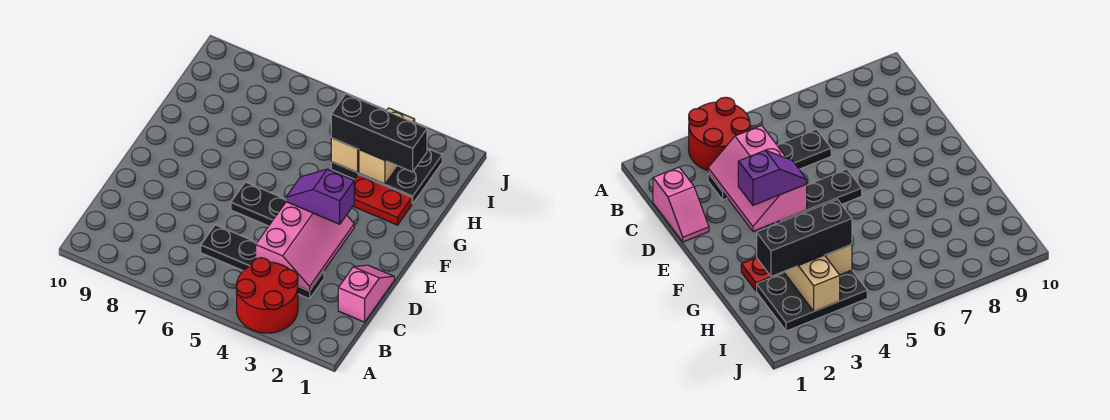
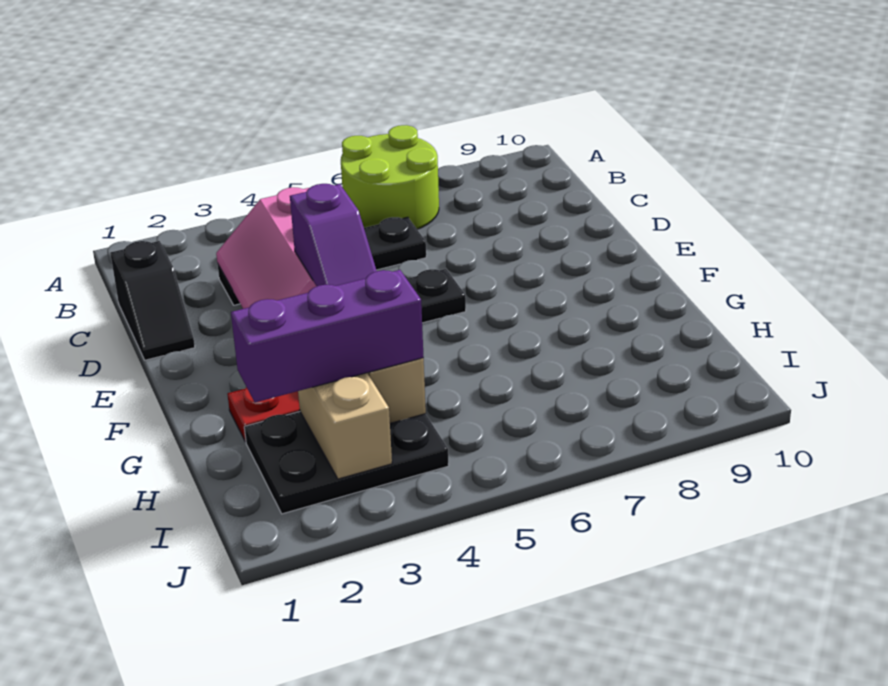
red round brick A3:B4 level 1 -> none
none -> lime round brick A6:B7 level 1
pink slope C1:D1 level 1 top C -> black slope C1:D1 level 1 top C
purple slope E3:E4 level 3 top 3 -> purple slope E4:F4 level 3 top E
black brick H2:H4 level 3 -> purple brick H2:H4 level 3

